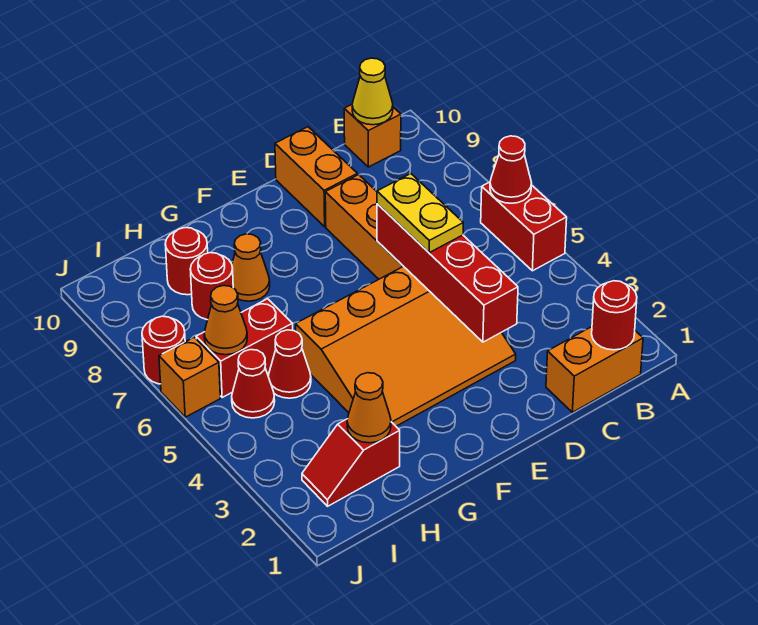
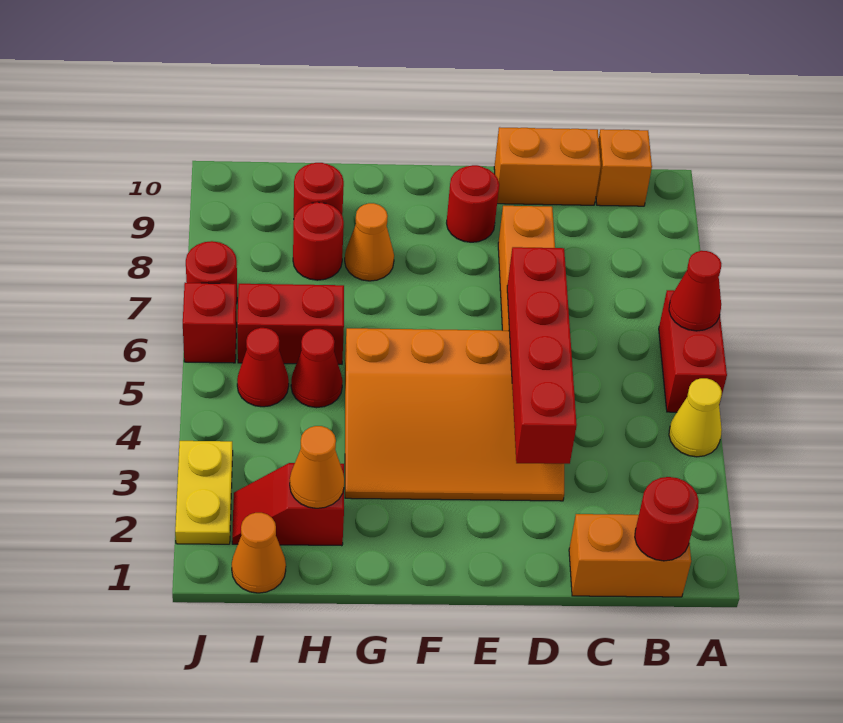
yellow cone B10 level 2 -> yellow cone A4 level 1
yellow plate D5:D6 level 3 -> yellow plate J2:J3 level 1
orange brick D9:D10 level 1 -> orange brick C10:D10 level 1
none -> red round brick E9 level 1
orange cone I6 level 2 -> orange cone I1 level 1
orange brick J6 level 1 -> red brick J6 level 1

